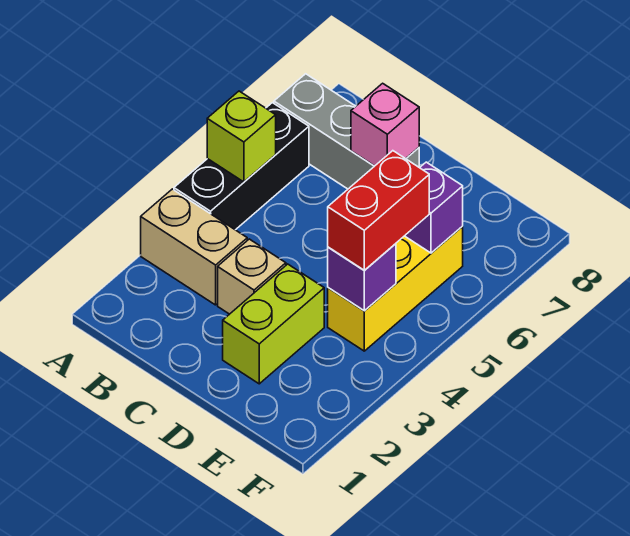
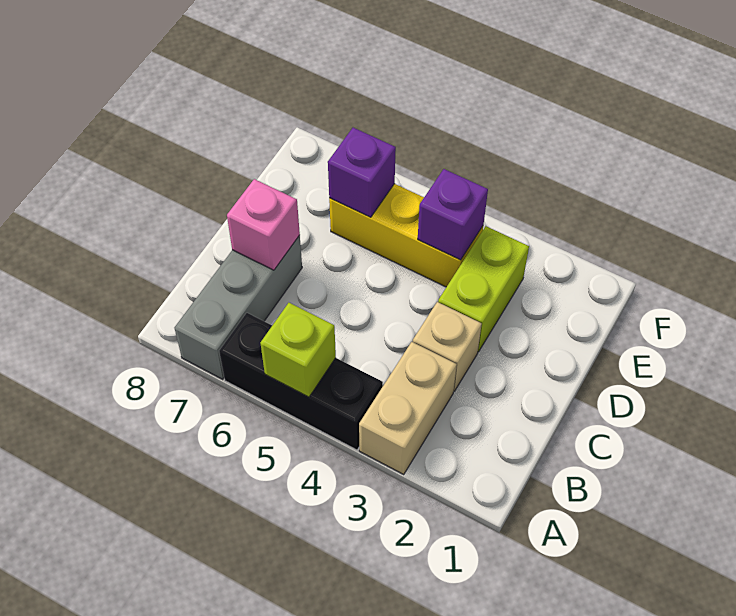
lime brick D2:D3 level 1 -> lime brick D3:E3 level 1
red brick E4:E5 level 3 -> none

